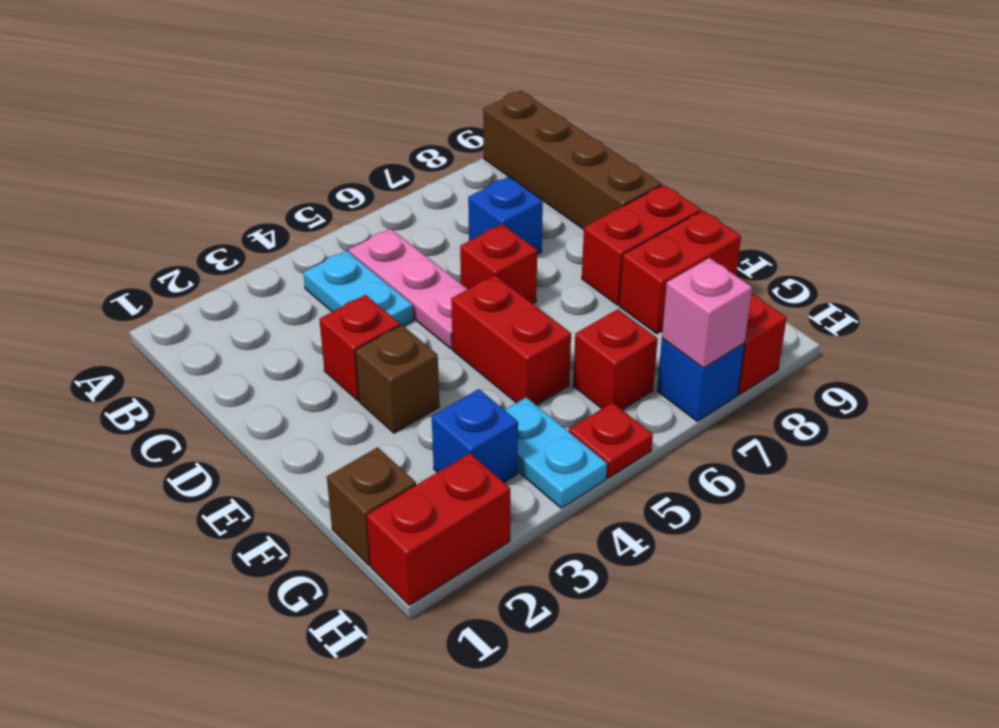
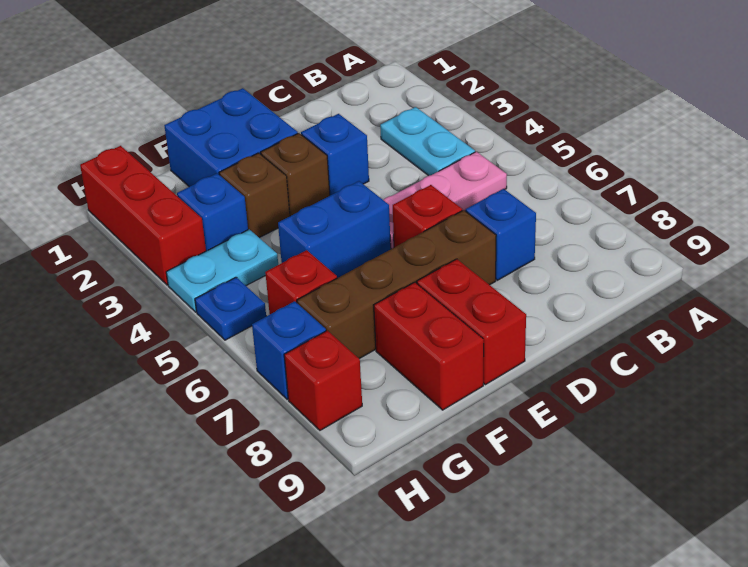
brown brick A9:D9 level 1 -> brown brick D7:G7 level 1
cyan plate B4:C4 level 1 -> cyan plate B3:B4 level 1
red brick D3 level 1 -> blue brick D3 level 1
none -> blue brick E1:F2 level 1
red brick E5:F5 level 1 -> blue brick E5:F5 level 1
brown brick G1 level 1 -> brown brick F3 level 1
red brick H1:H2 level 1 -> red brick H1:H3 level 1
red plate H5 level 1 -> blue plate H5 level 1
pink brick H7 level 2 -> none

